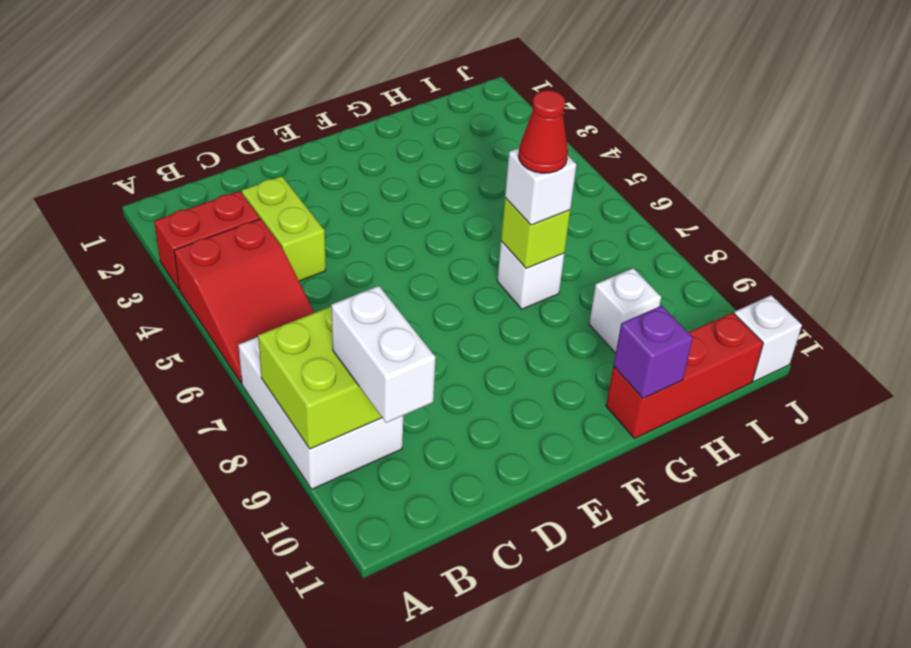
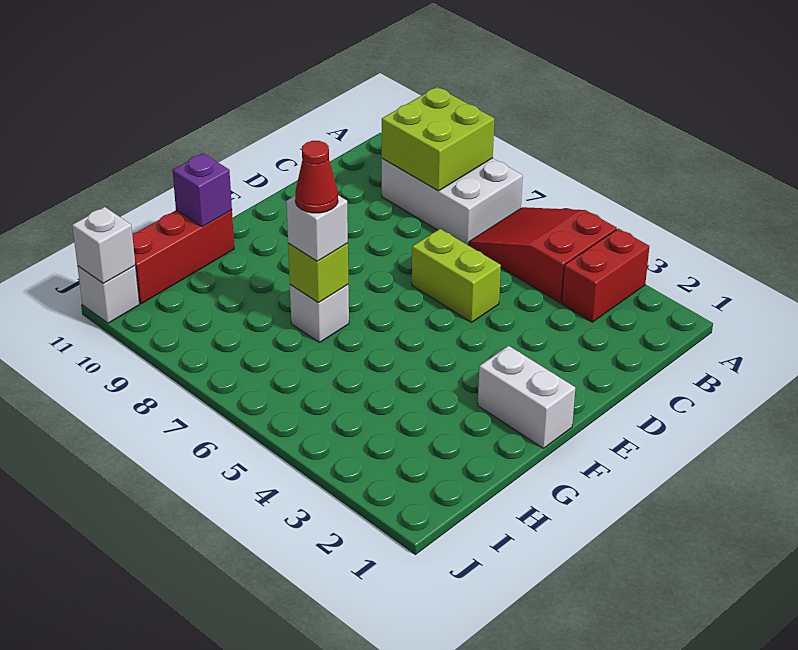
white brick B9:B10 level 3 -> white brick F1:F2 level 1
lime brick C3:C4 level 1 -> lime brick D5:D6 level 1
white brick H9 level 1 -> white brick J11 level 2

